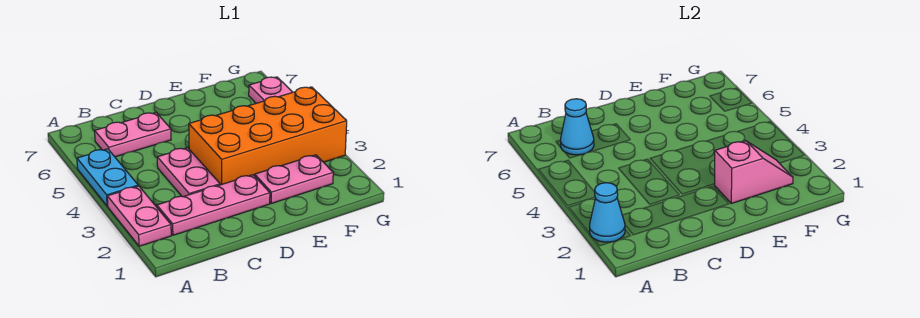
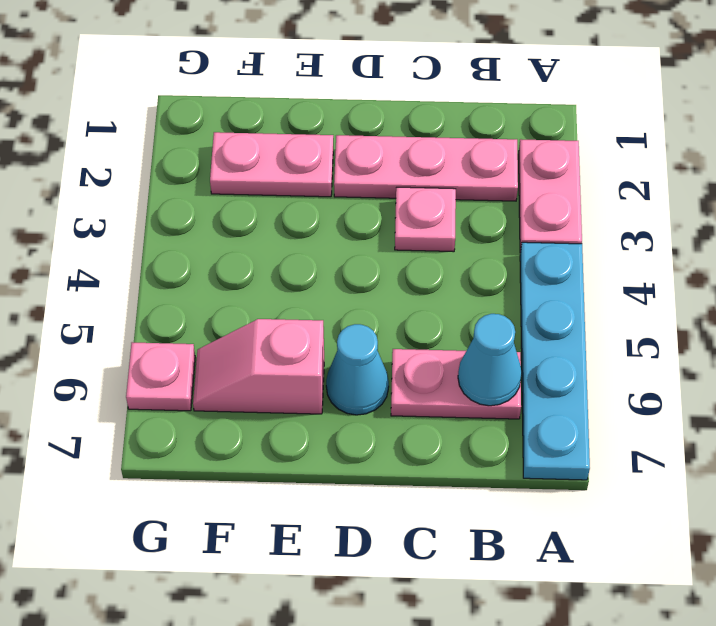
cyan cone A2 level 2 -> cyan cone D6 level 1
cyan plate A4:A5 level 1 -> cyan plate A4:A7 level 1
pink plate C3:C4 level 1 -> pink plate C3 level 1
orange brick D3:G4 level 1 -> none
pink slope E2:F2 level 2 top E -> pink slope E6:F6 level 1 top E

